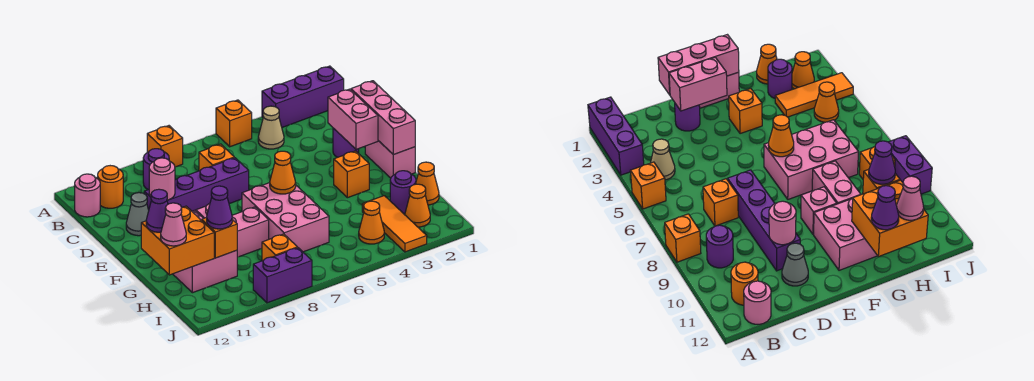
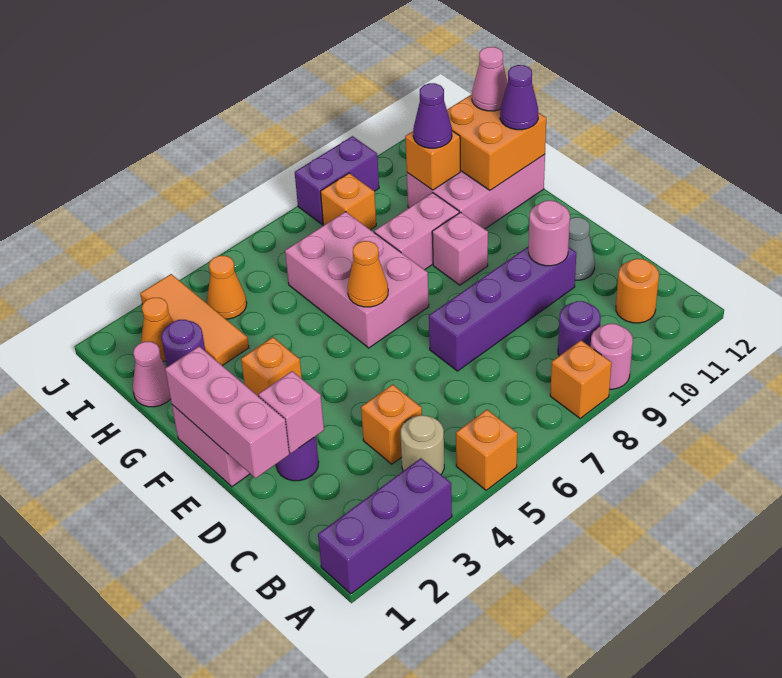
tan cone B4 level 1 -> tan round brick B4 level 1
pink round brick B12 level 1 -> pink round brick A9 level 1
orange brick C7 level 1 -> orange brick C4 level 1
pink brick D2:E2 level 2 -> pink brick D2 level 2
pink brick F10:H11 level 1 -> pink brick G10:H12 level 1
orange cone H1 level 1 -> pink cone H1 level 1

